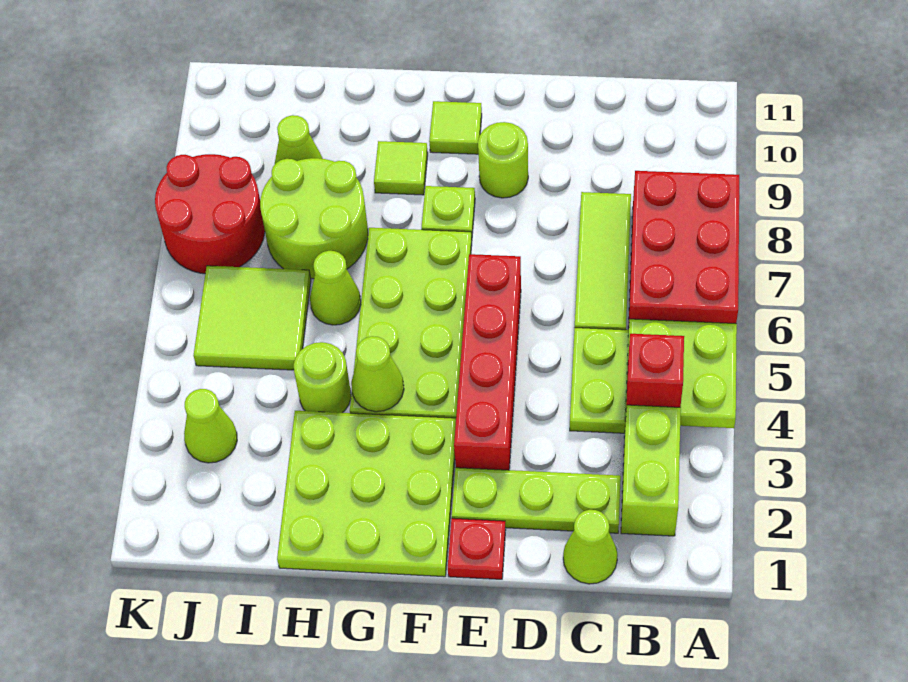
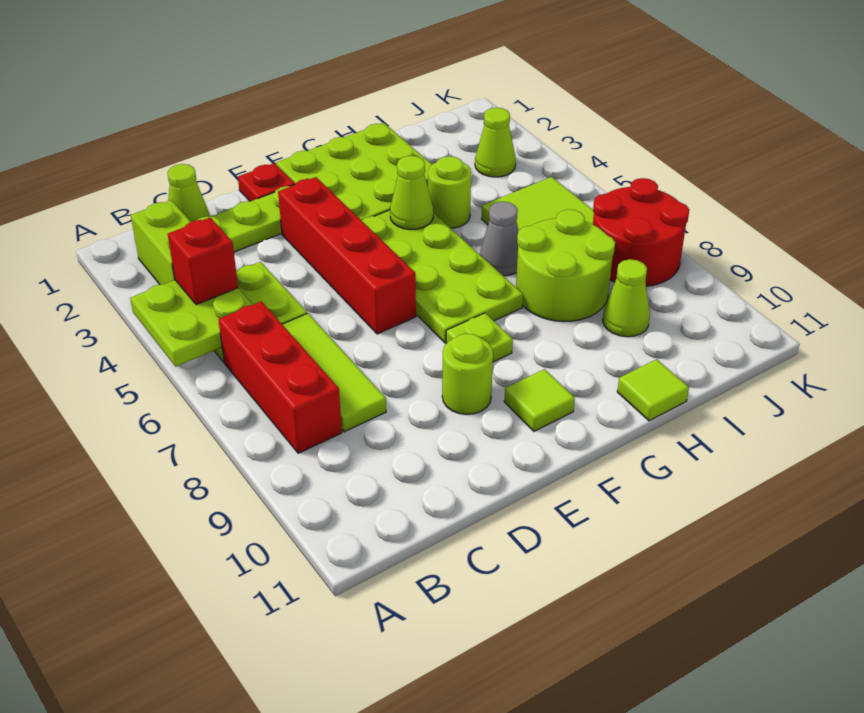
red brick A6:B8 level 1 -> red brick B6:B8 level 1
lime tile G9 level 1 -> lime tile H11 level 1
lime cone H6 level 1 -> grey cone H6 level 1

